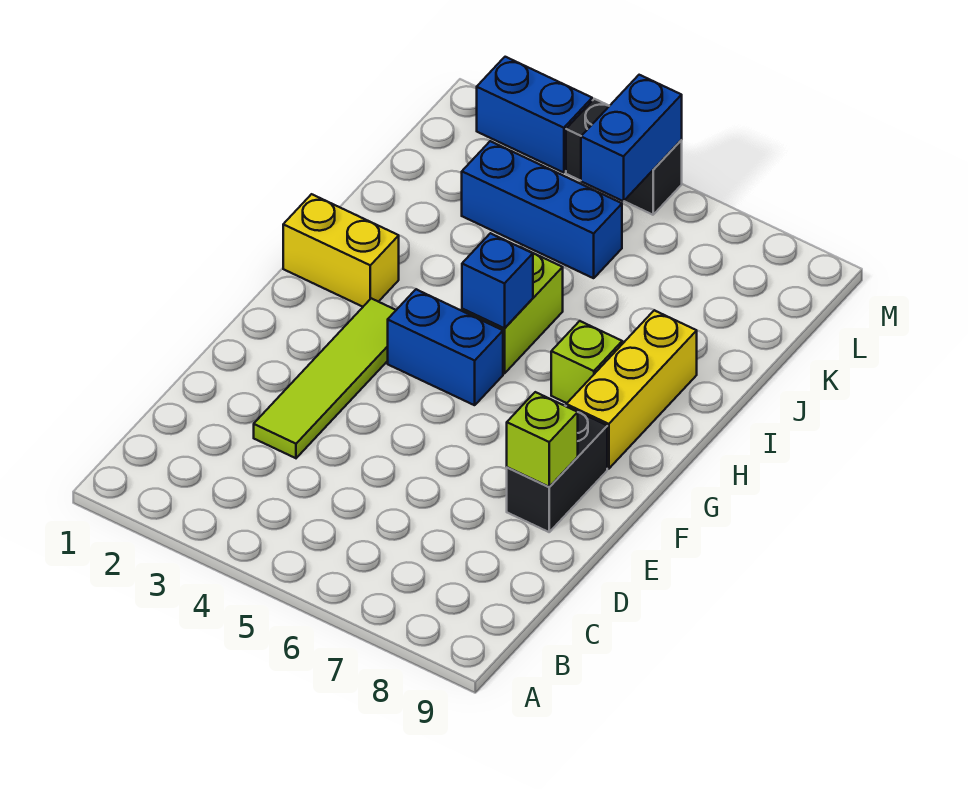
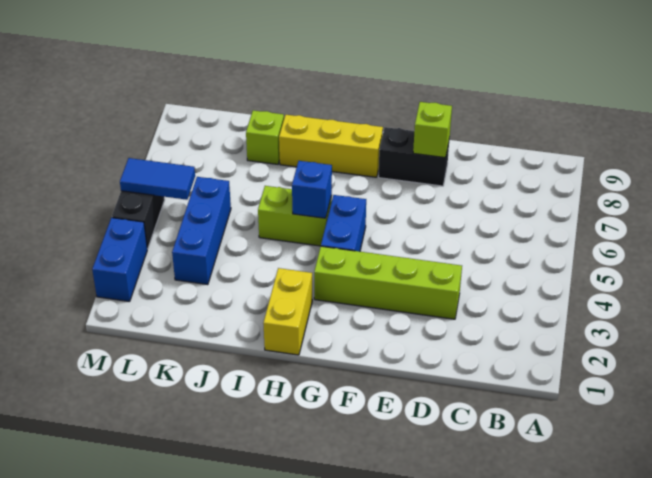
lime tile D3:G3 level 1 -> lime brick D3:G3 level 1
lime brick H7 level 1 -> lime brick J8 level 1
blue brick L5:M5 level 2 -> blue tile L5:M5 level 2

